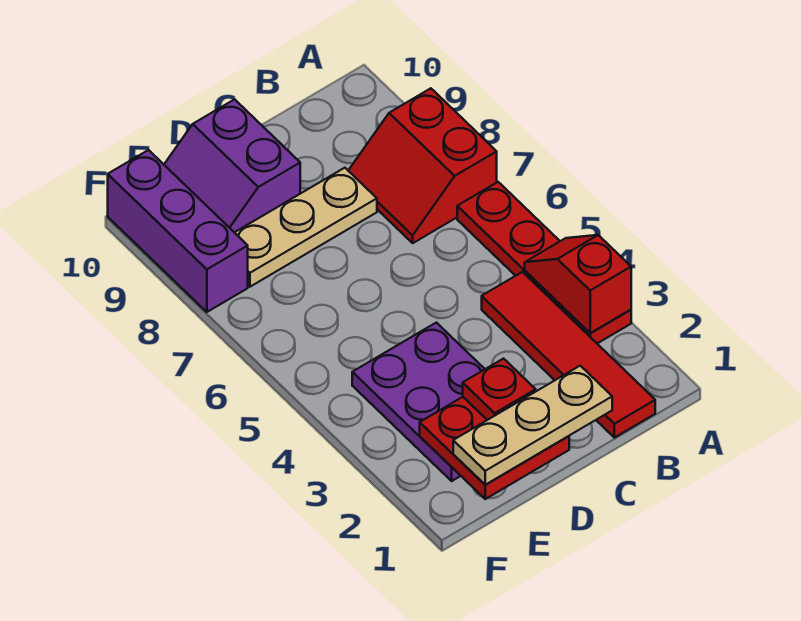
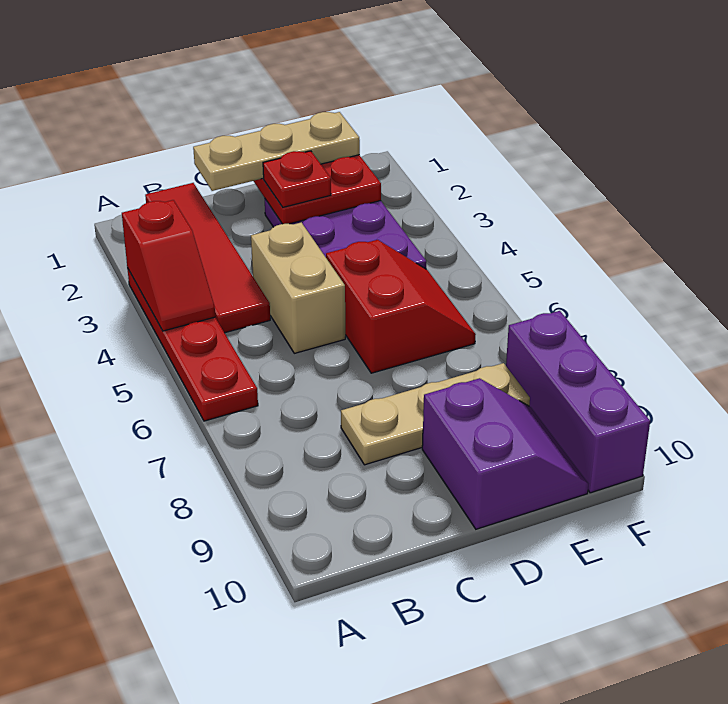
red slope A7:B8 level 1 top A -> red slope D5:E6 level 1 top D
none -> tan brick C4:C5 level 1

